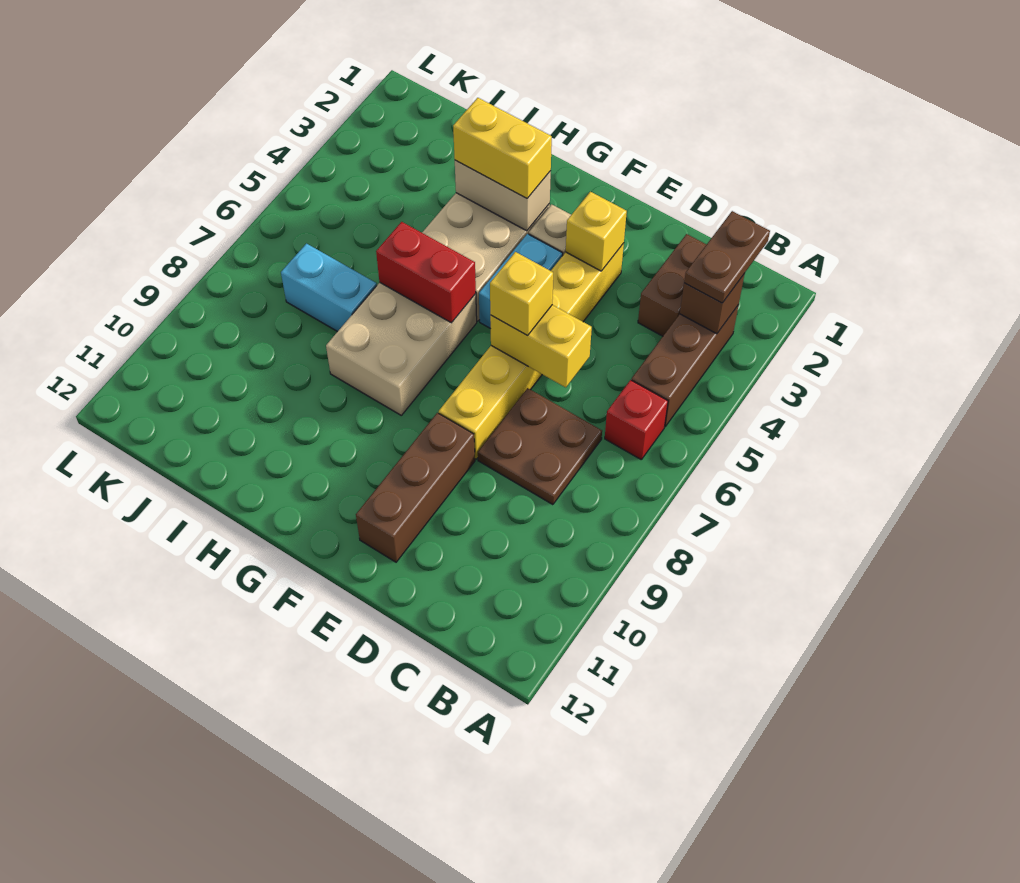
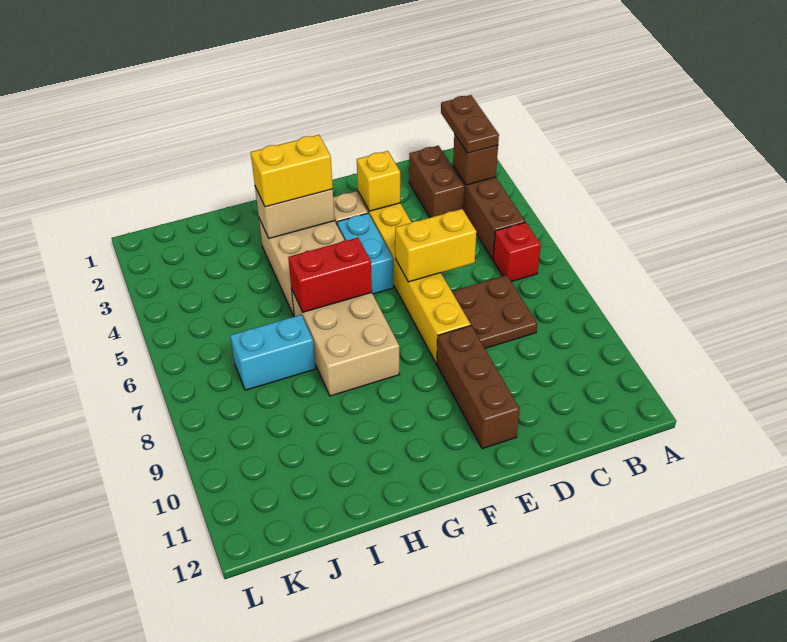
yellow brick E6 level 3 -> none

